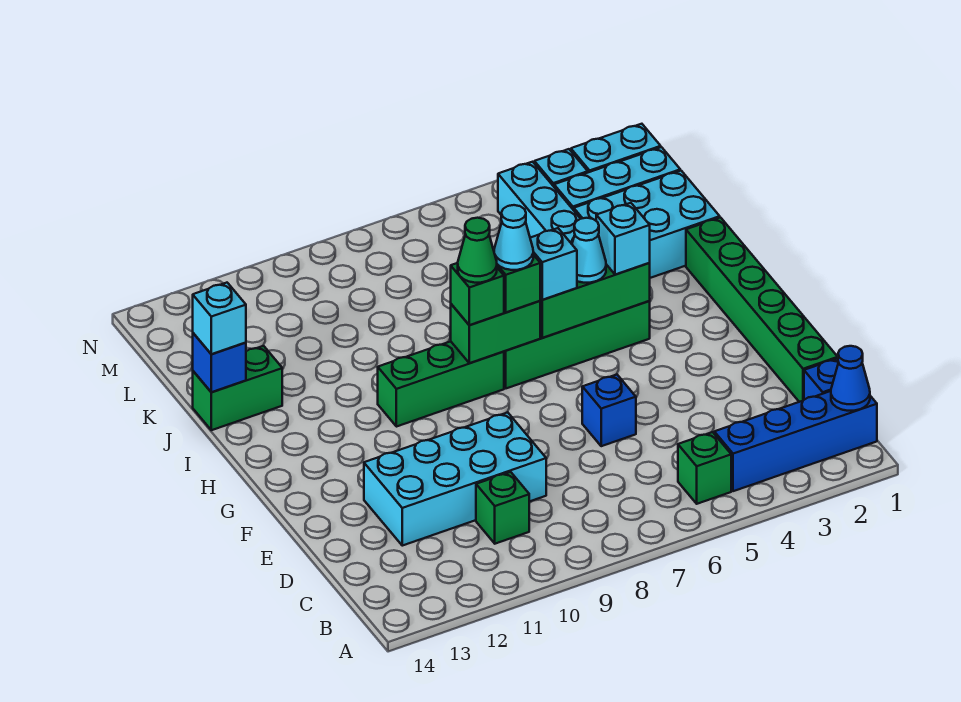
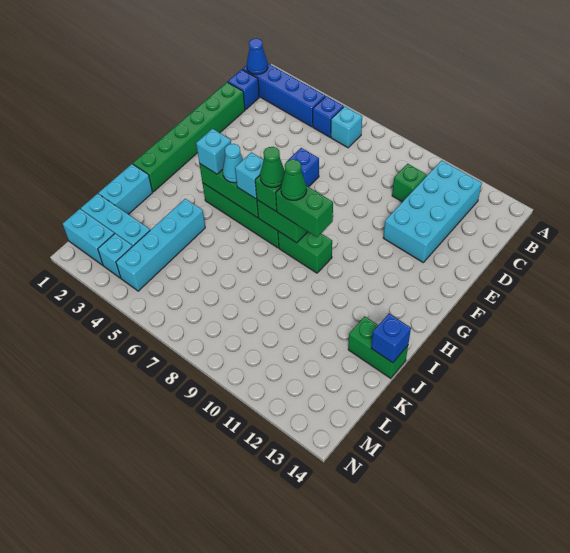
green brick B5 level 1 -> blue brick B5 level 1
cyan brick D9:E12 level 1 -> cyan brick B11:E12 level 1
cyan cone H7 level 4 -> green cone H7 level 4
green brick H8:H10 level 1 -> green brick H8:H9 level 1
green brick H8 level 3 -> green brick H8:H9 level 3
cyan brick J1:K3 level 1 -> cyan brick J1:K1 level 1
cyan brick J14 level 3 -> cyan brick B6 level 1

